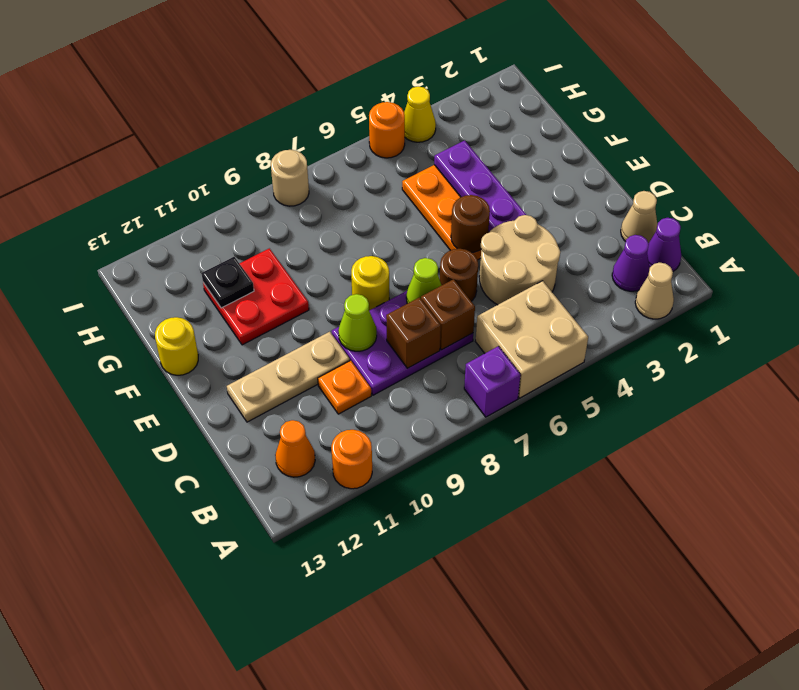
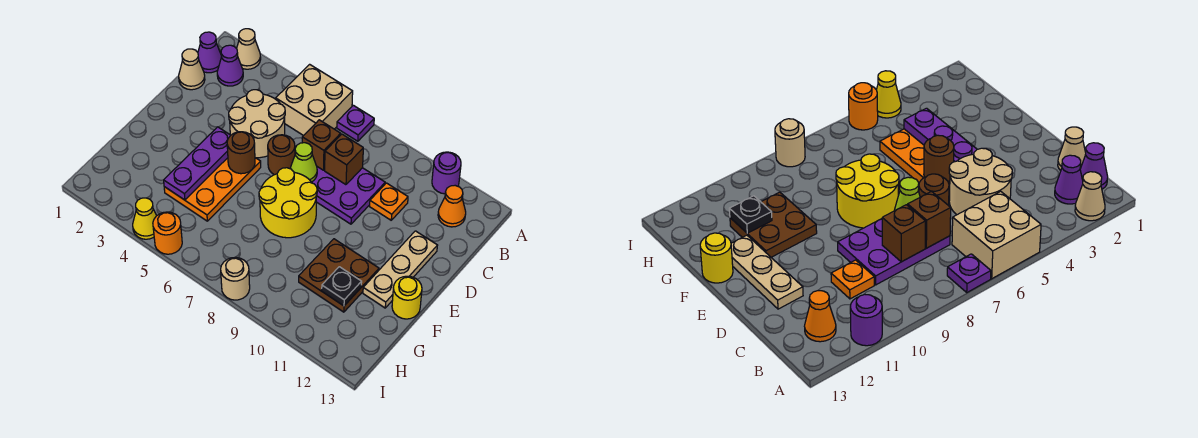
purple brick A7 level 1 -> purple plate A7 level 1
orange round brick A11 level 1 -> purple round brick A11 level 1
lime cone D9 level 2 -> none
tan plate D10:D12 level 1 -> tan plate D12:F12 level 1
yellow round brick E8 level 1 -> yellow round brick E7:F8 level 1
red plate F10:G11 level 1 -> brown plate F10:G11 level 1

